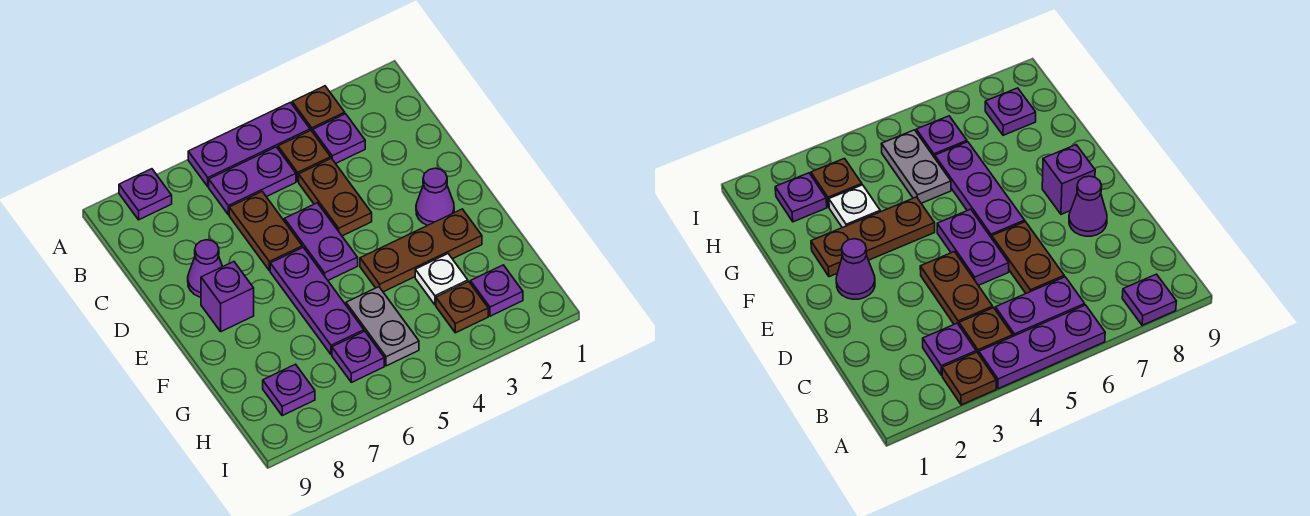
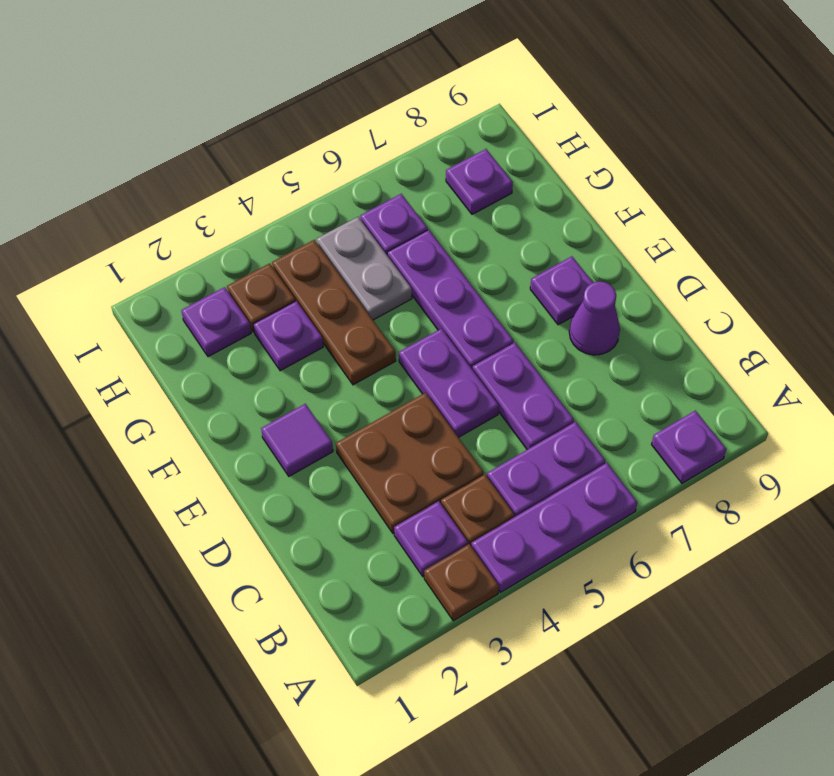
brown plate C4:D4 level 1 -> brown plate C3:D4 level 1
brown plate C6:D6 level 1 -> purple plate C6:D6 level 1
purple cone E2 level 1 -> purple tile E2 level 1
purple brick E8 level 1 -> purple plate E8 level 1
brown plate F2:F4 level 1 -> brown plate F4:H4 level 1
white plate G3 level 1 -> purple plate G3 level 1

